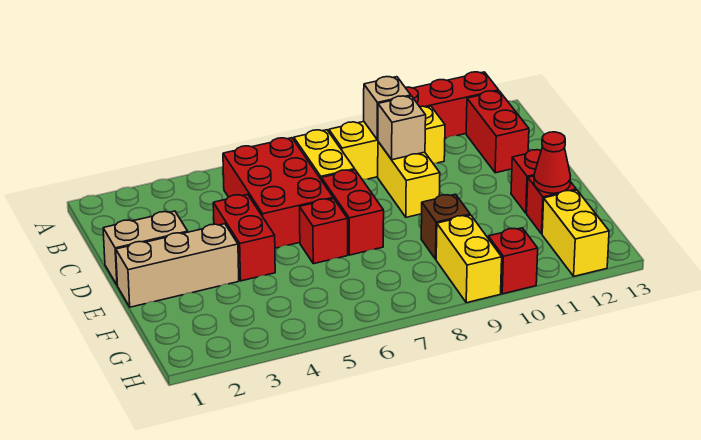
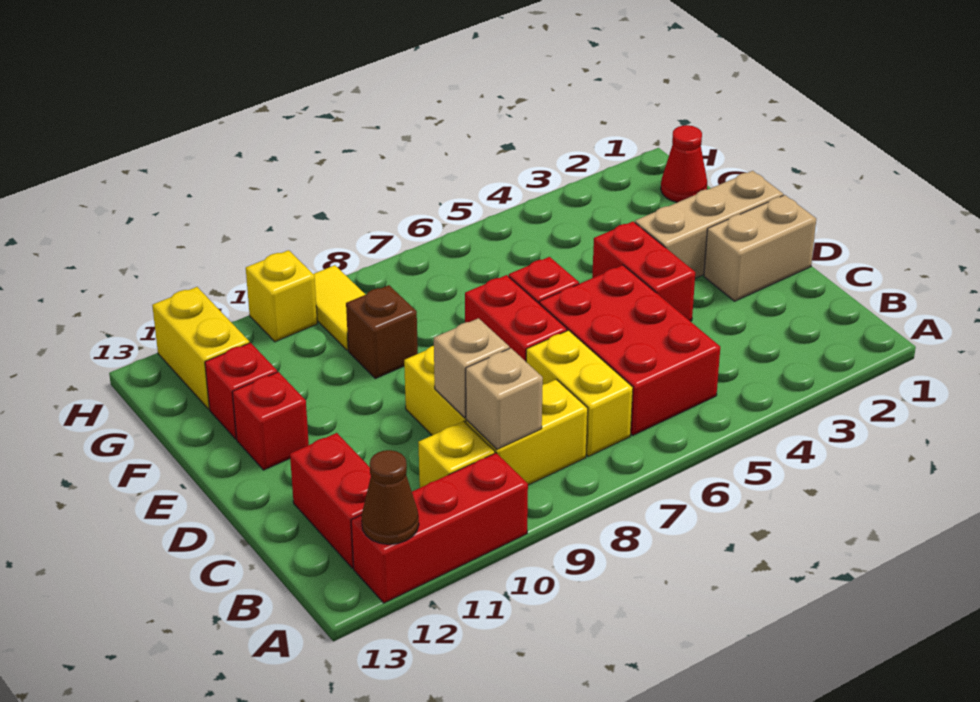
none -> brown cone A12 level 2
red cone F12 level 2 -> red cone G1 level 1
yellow brick G9:H9 level 1 -> yellow tile G9:H9 level 1
red brick H10 level 1 -> yellow brick H10 level 1

